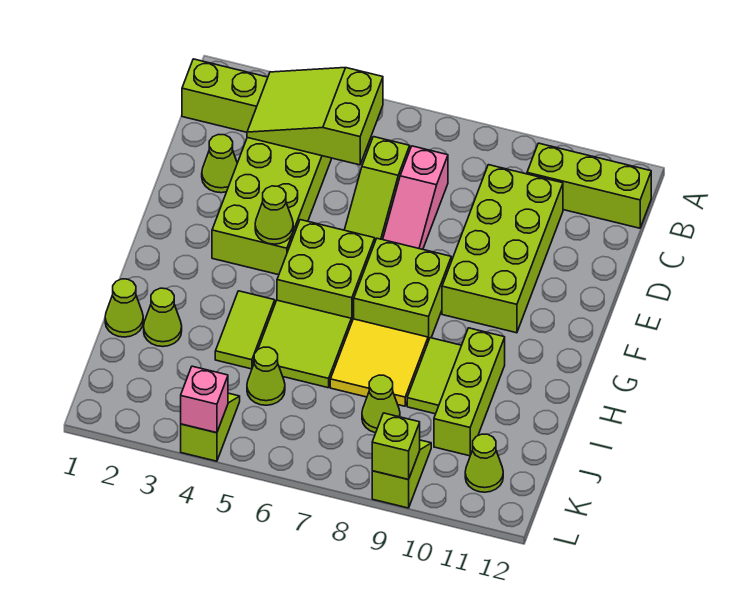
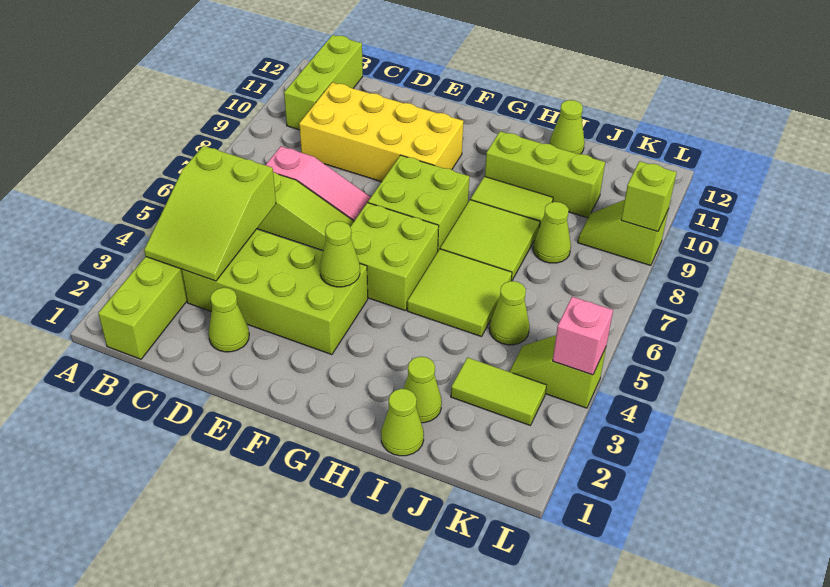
lime brick C9:F10 level 1 -> yellow brick C9:F10 level 1
lime tile H4:I4 level 1 -> lime tile J3:K3 level 1
yellow tile H7:I8 level 1 -> lime tile H7:I8 level 1
lime cone K11 level 1 -> lime cone I12 level 1

